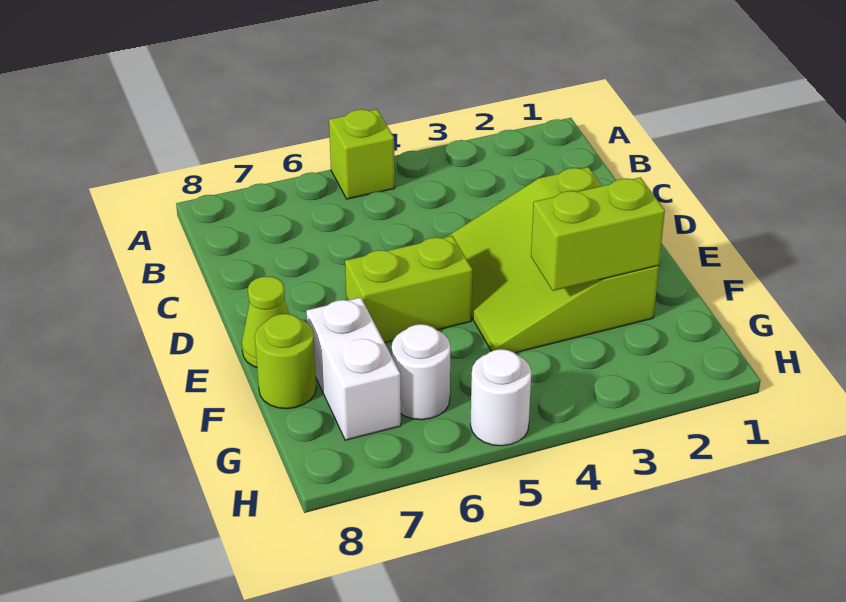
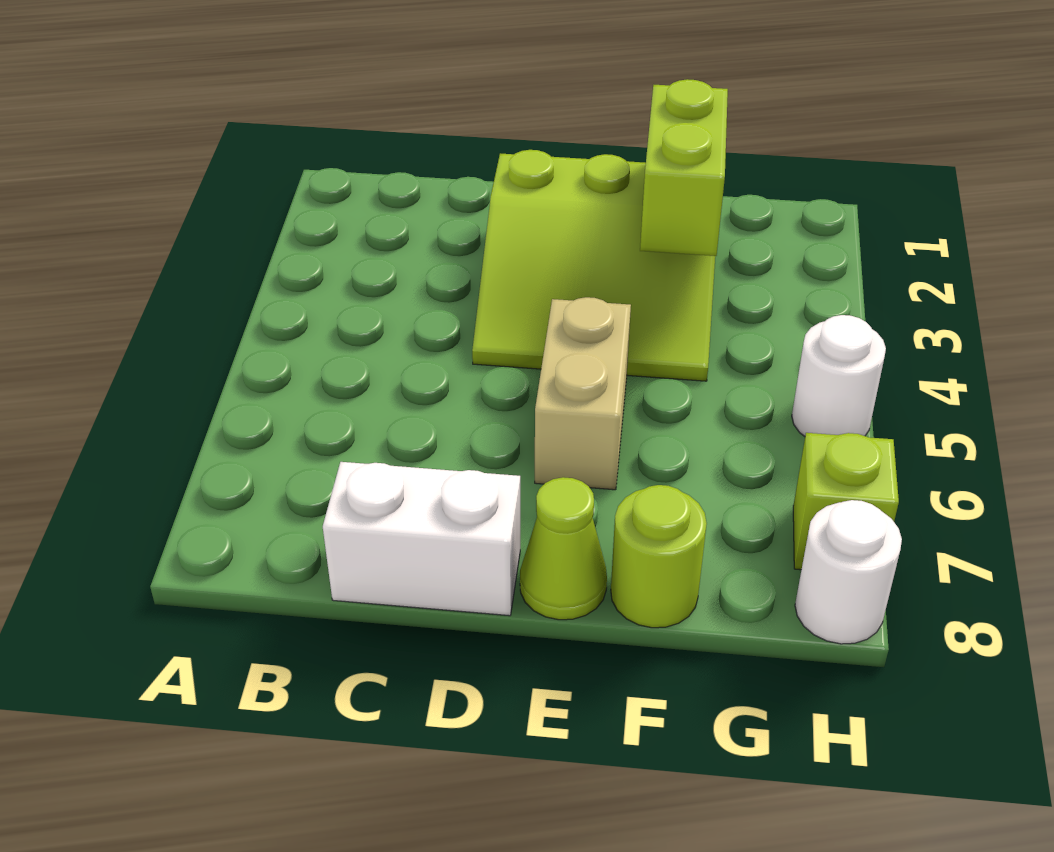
lime brick A5 level 1 -> lime brick H7 level 1
lime brick E5:E6 level 1 -> tan brick E5:E6 level 1
white brick F7:G7 level 1 -> white brick C8:D8 level 1
white round brick G6 level 1 -> white round brick H8 level 1

